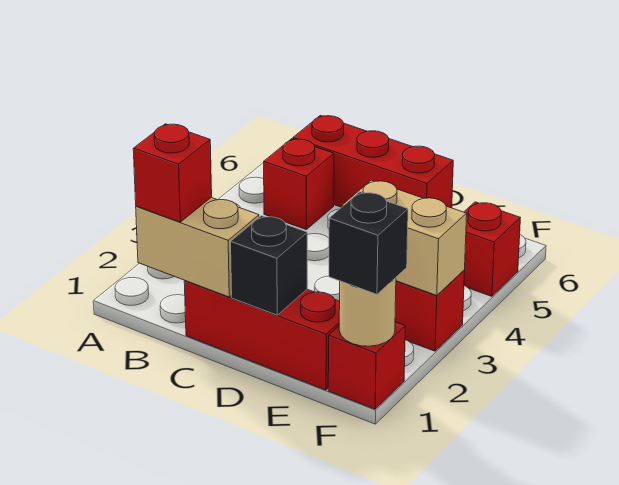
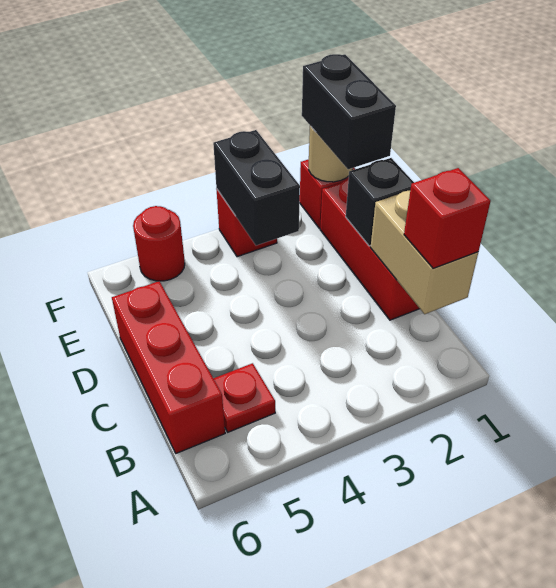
red brick B5 level 1 -> red plate B5 level 1
tan brick E3:F3 level 2 -> black brick E3:F3 level 2
black brick F1 level 3 -> black brick E1:F1 level 3
red brick F5 level 1 -> red round brick F5 level 1

